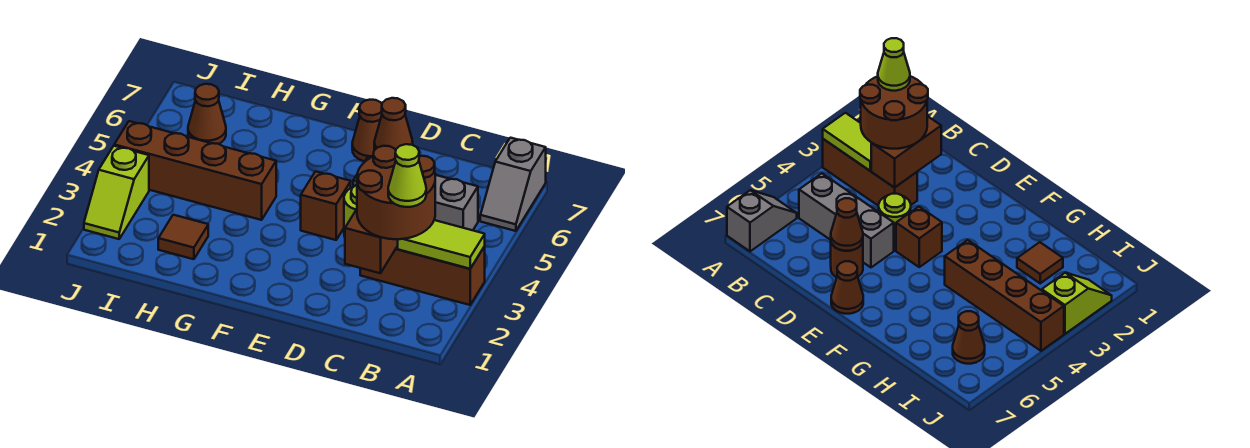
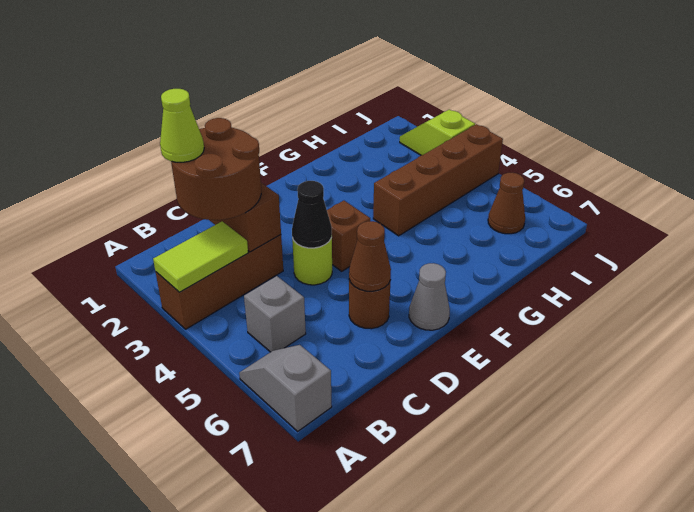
grey brick B5:D5 level 1 -> grey brick B5 level 1
none -> black cone D4 level 2
brown cone E7 level 1 -> grey cone E7 level 1
brown tile H2 level 1 -> none

